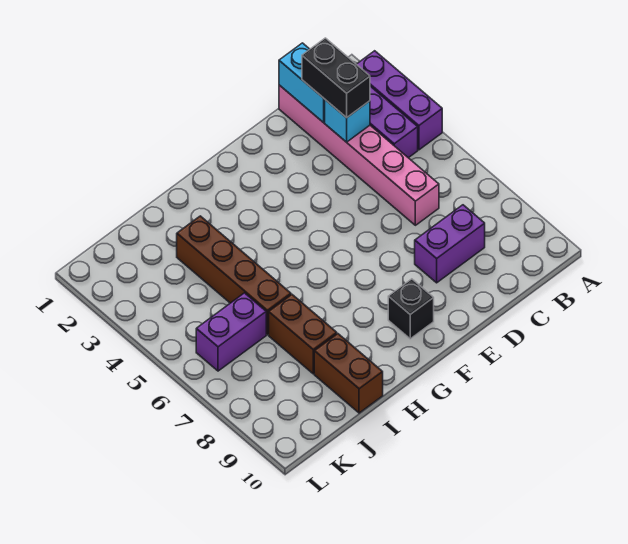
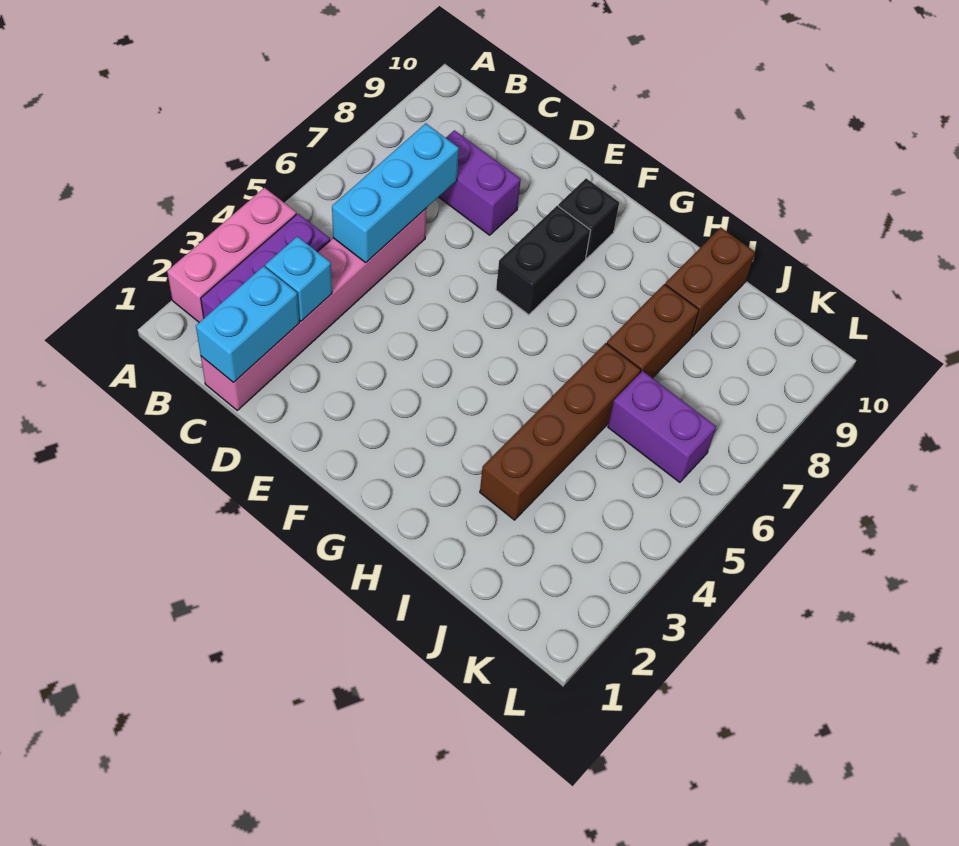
purple brick A2:A4 level 1 -> pink brick A2:A4 level 1
black brick C2:C3 level 3 -> black brick F7:F8 level 1
none -> cyan brick C5:C7 level 2

